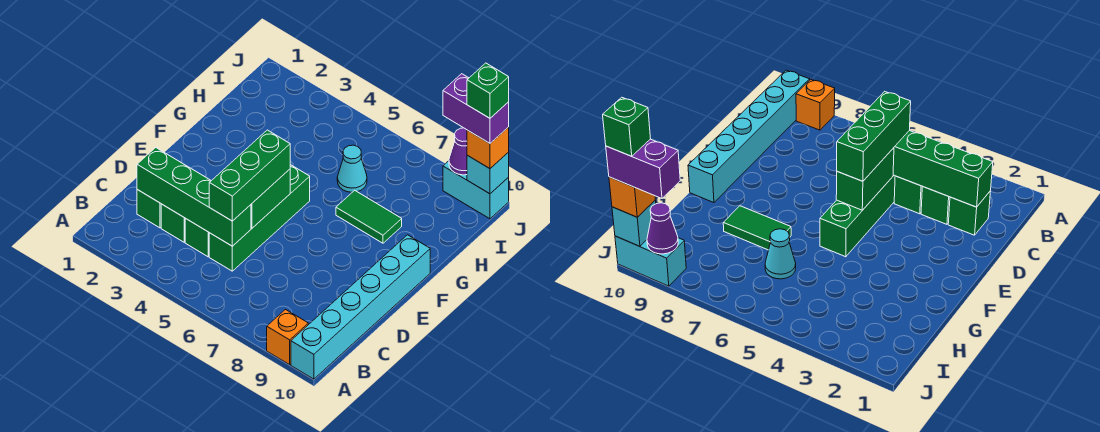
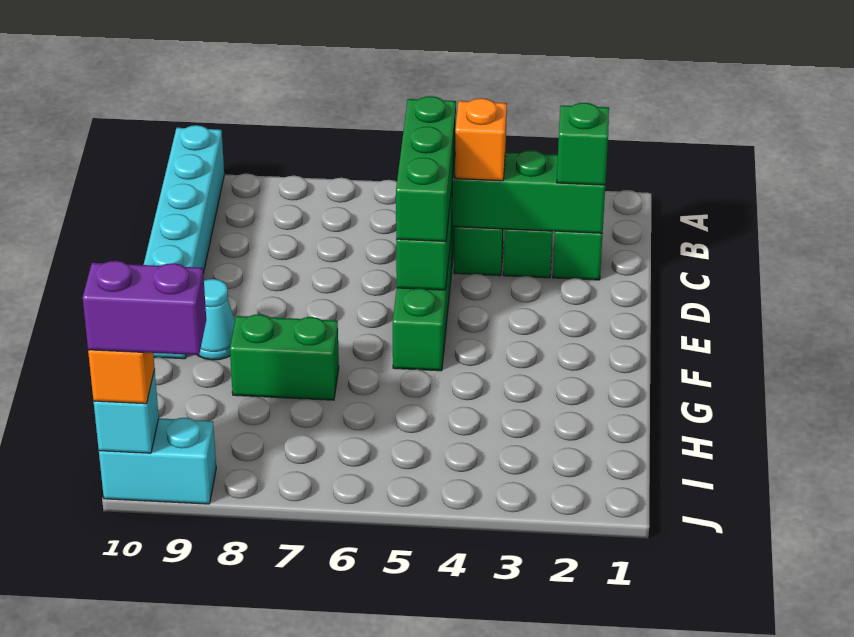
orange brick A9 level 1 -> orange brick C4 level 3
green tile G7:G8 level 1 -> green brick G7:G8 level 1
cyan cone H6 level 1 -> cyan cone F9 level 1
purple cone J9 level 2 -> none
green brick J10 level 5 -> green brick C2 level 3

